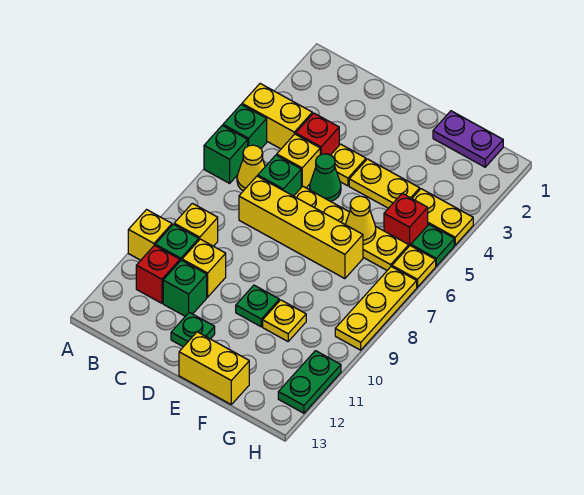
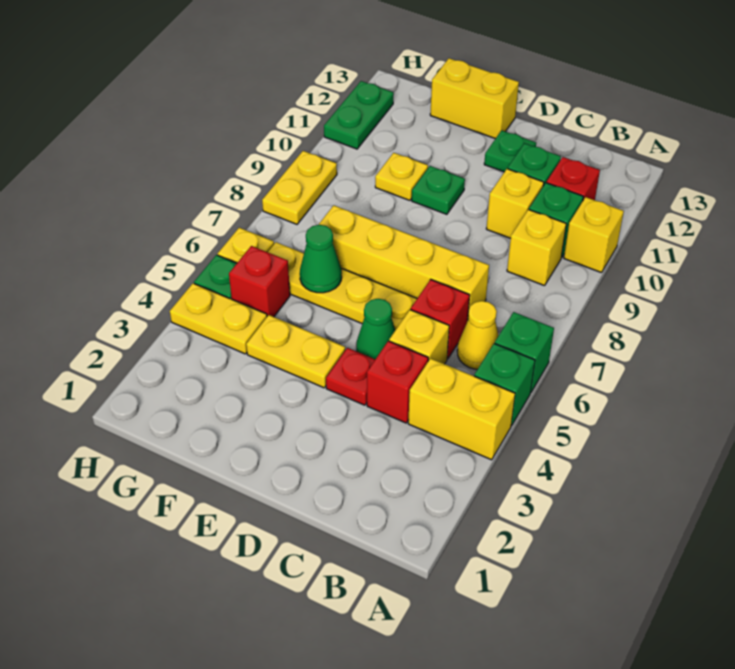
green brick C6 level 1 -> red brick C6 level 1
yellow plate D4 level 1 -> red plate D4 level 1
purple plate F1:G1 level 1 -> none
yellow cone F6 level 2 -> green cone F6 level 2
yellow plate H7:H9 level 1 -> yellow plate H8:H9 level 1

